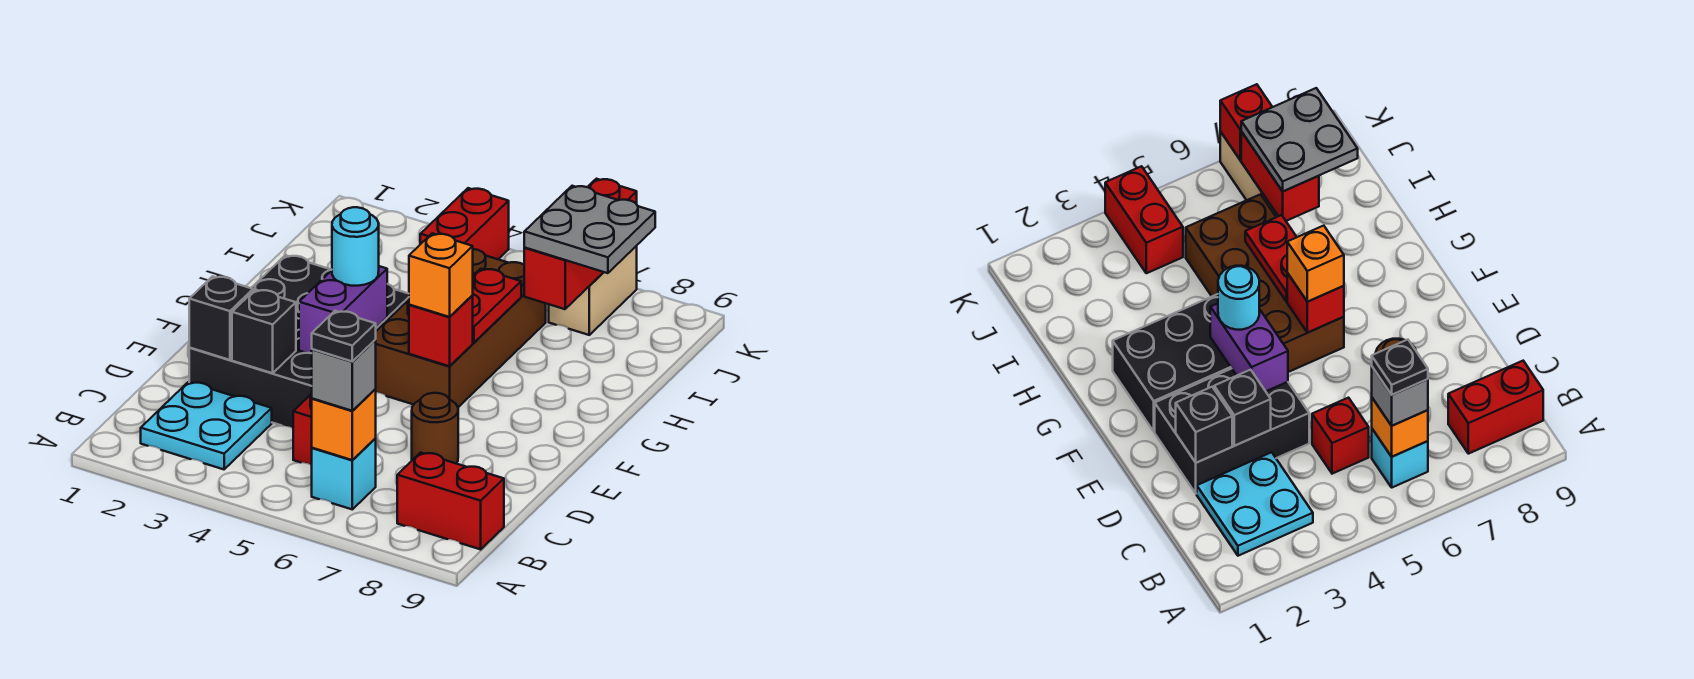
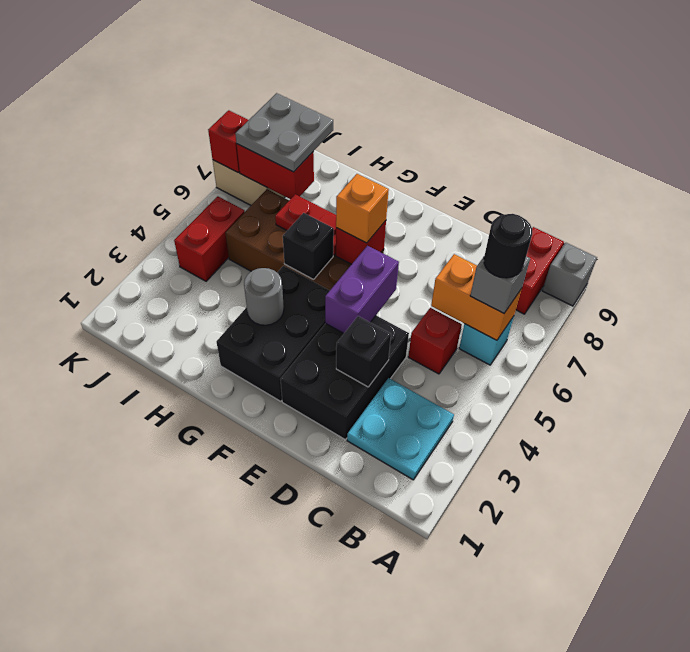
none -> grey brick A9 level 1
orange brick B6 level 2 -> orange brick B6:C6 level 2
black plate B6 level 4 -> black round brick B6 level 4
black brick D2 level 2 -> black brick G5 level 2
brown round brick D7 level 1 -> none
purple brick E4:F4 level 2 -> purple brick E4:E5 level 2
cyan round brick F4 level 3 -> none
none -> grey round brick G3 level 2
red brick J4:K4 level 1 -> red brick J4:J5 level 1

